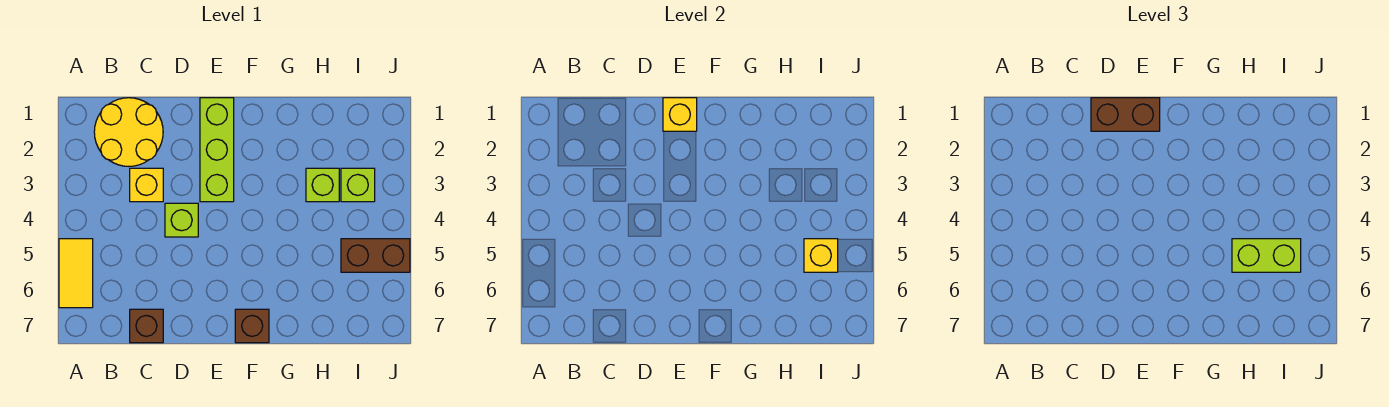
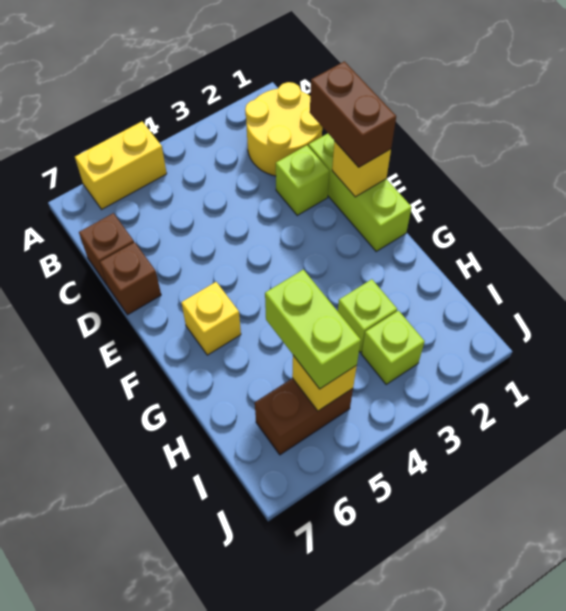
yellow tile A5:A6 level 1 -> yellow brick A5:A6 level 1
yellow brick C3 level 1 -> yellow brick F6 level 1
lime brick D4 level 1 -> lime brick D2 level 1
lime brick E1:E3 level 1 -> lime brick D1:F1 level 1
brown brick F7 level 1 -> brown brick D7 level 1
brown brick I5:J5 level 1 -> brown brick I5:I6 level 1

